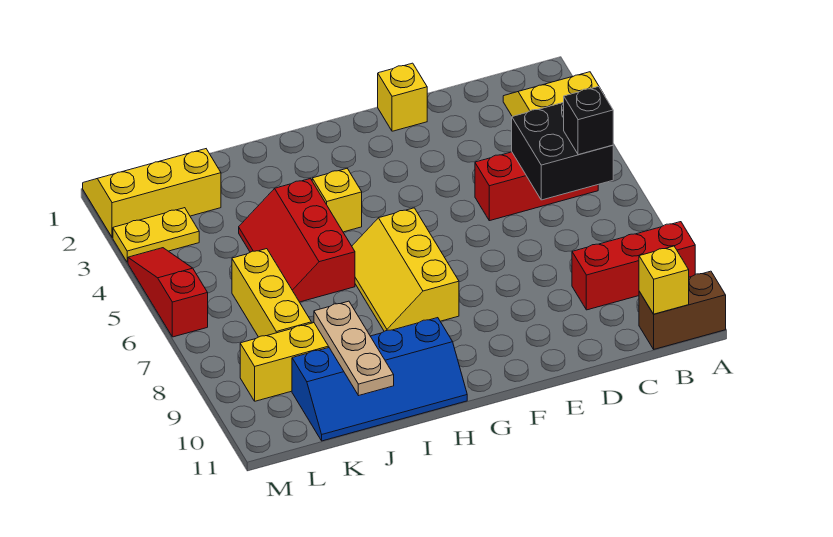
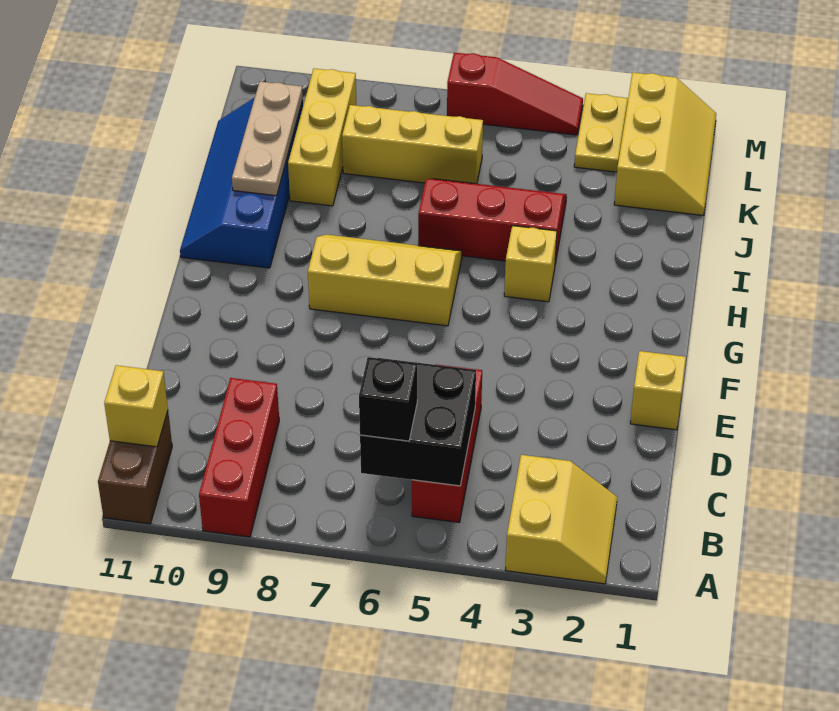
tan plate J9:J11 level 2 -> tan plate I10:K10 level 2

